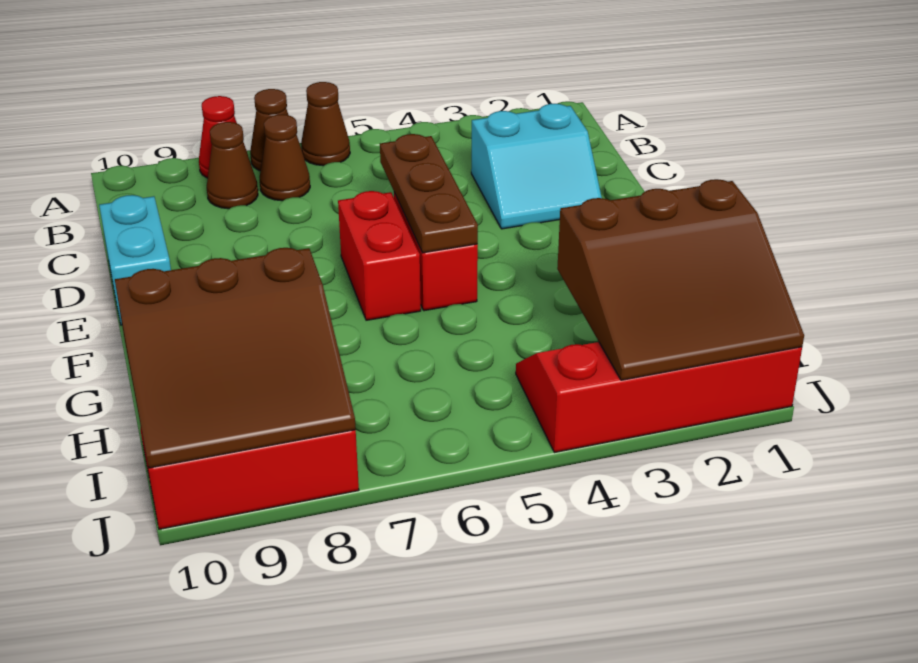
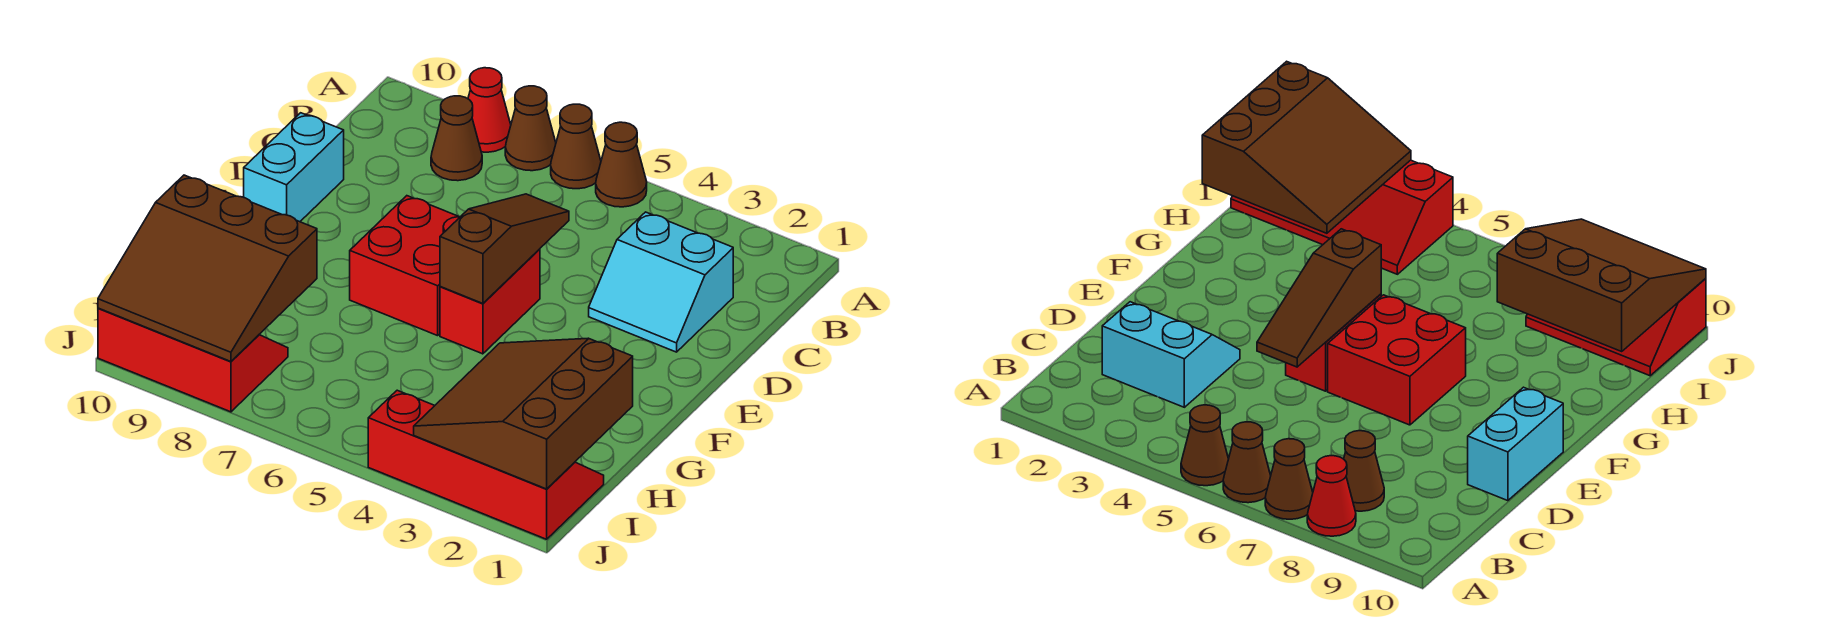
brown cone B7 level 1 -> brown cone A5 level 1
brown plate D5:F5 level 2 -> brown slope D5:F5 level 2 top F
red brick E6:F6 level 1 -> red brick E6:F7 level 1
brown slope H1:J3 level 2 top H -> brown slope H1:J3 level 2 top 1

